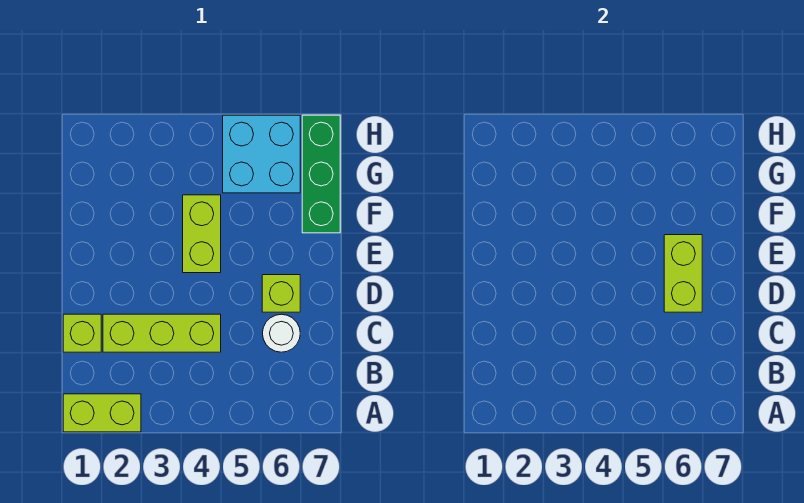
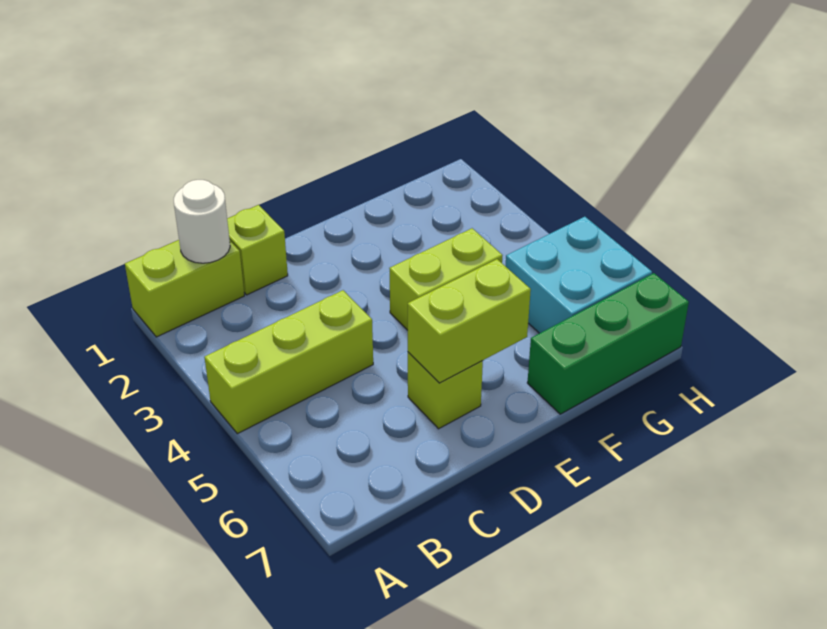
lime brick A1:A2 level 1 -> lime brick A1:B1 level 1
lime brick C2:C4 level 1 -> lime brick A4:C4 level 1
white round brick C6 level 1 -> white round brick B1 level 2

